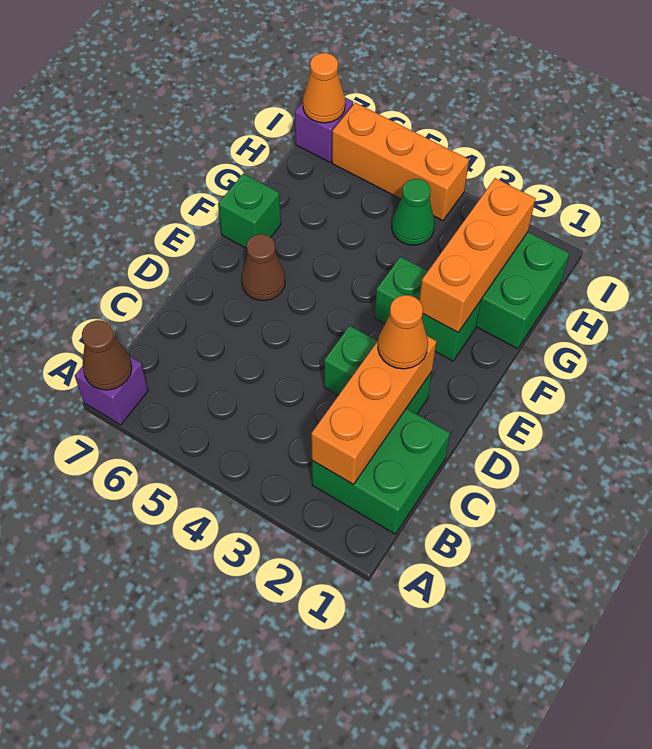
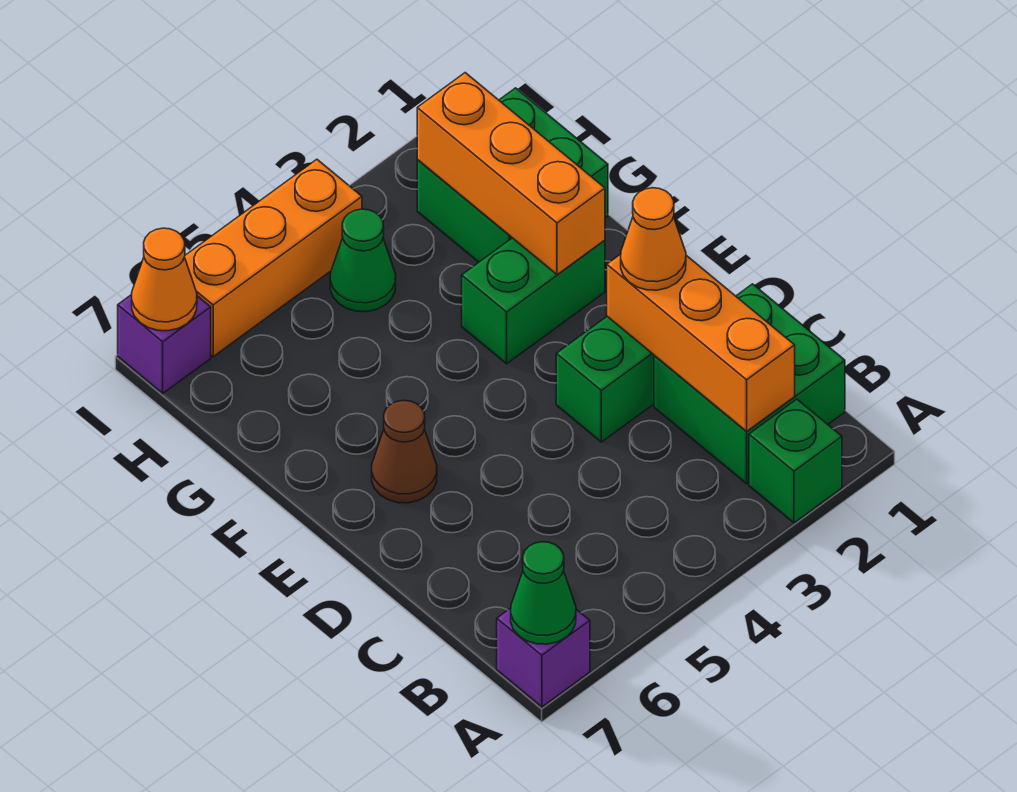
brown cone A7 level 2 -> green cone A7 level 2
green brick F7 level 1 -> green brick A2 level 1

